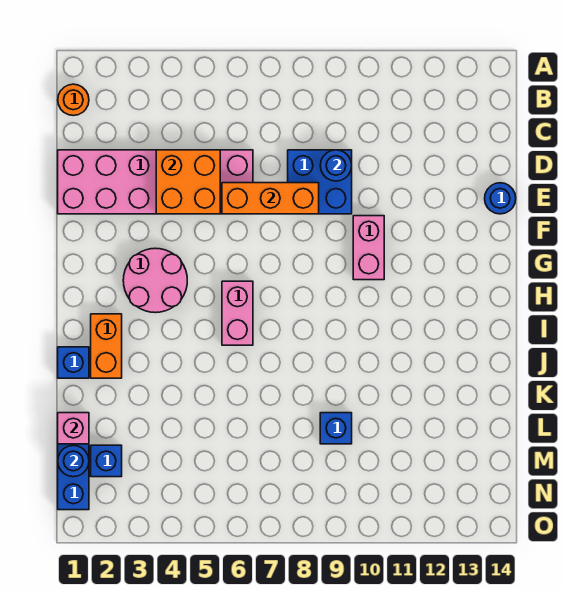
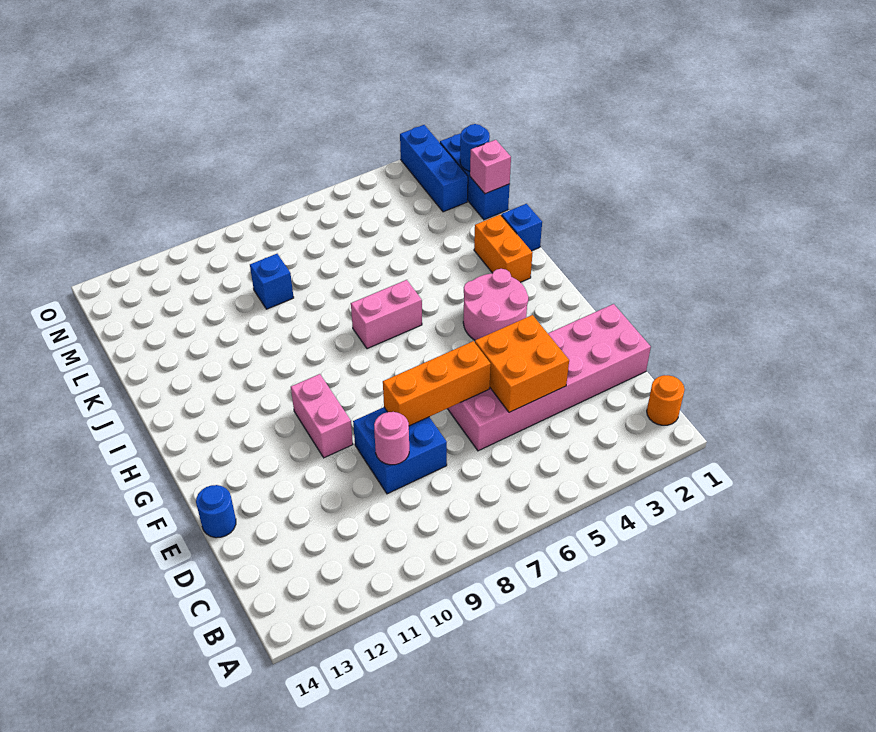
blue round brick D9 level 2 -> pink round brick D9 level 2
pink brick H6:I6 level 1 -> pink brick I6:I7 level 1
blue brick M2 level 1 -> blue brick M2:O2 level 1

